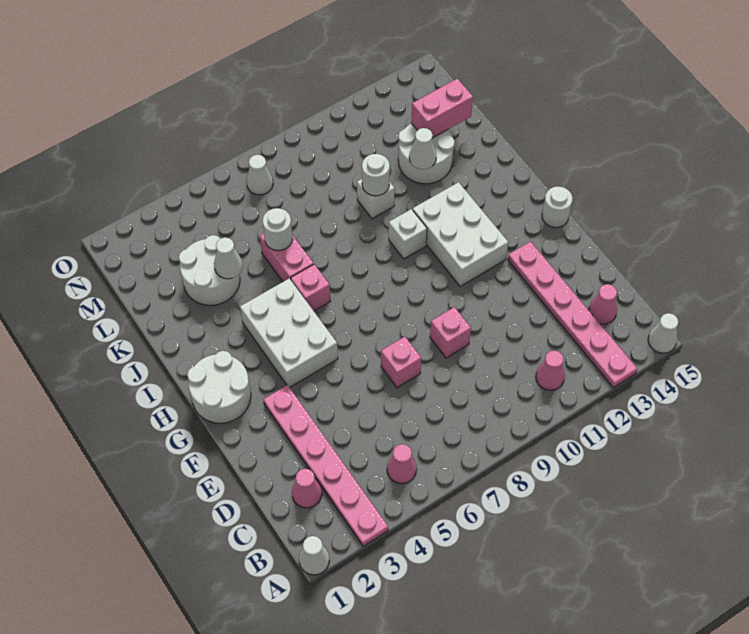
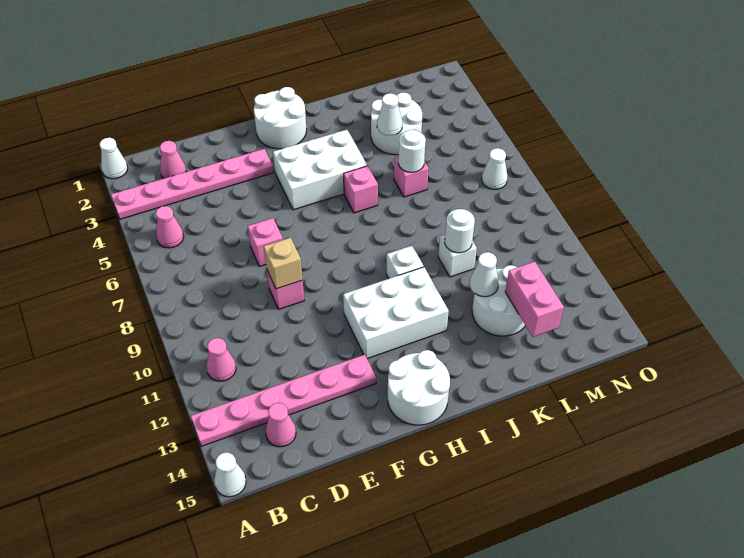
none -> tan brick E9 level 2
white round brick G15 level 1 -> white round brick G14:H15 level 1
pink brick J6:K6 level 1 -> pink brick K6 level 1

